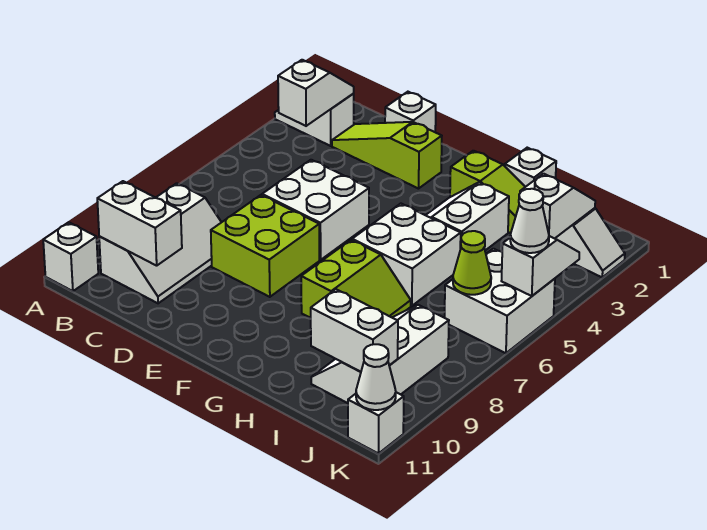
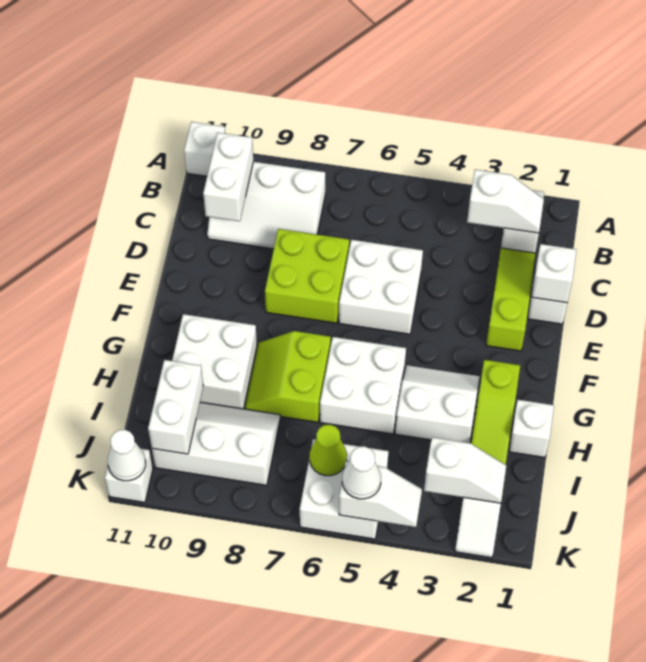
none -> white brick D1 level 2
lime slope G7:H8 level 1 top G -> lime slope G7:H8 level 1 top 7
none -> white brick G9:H10 level 1

